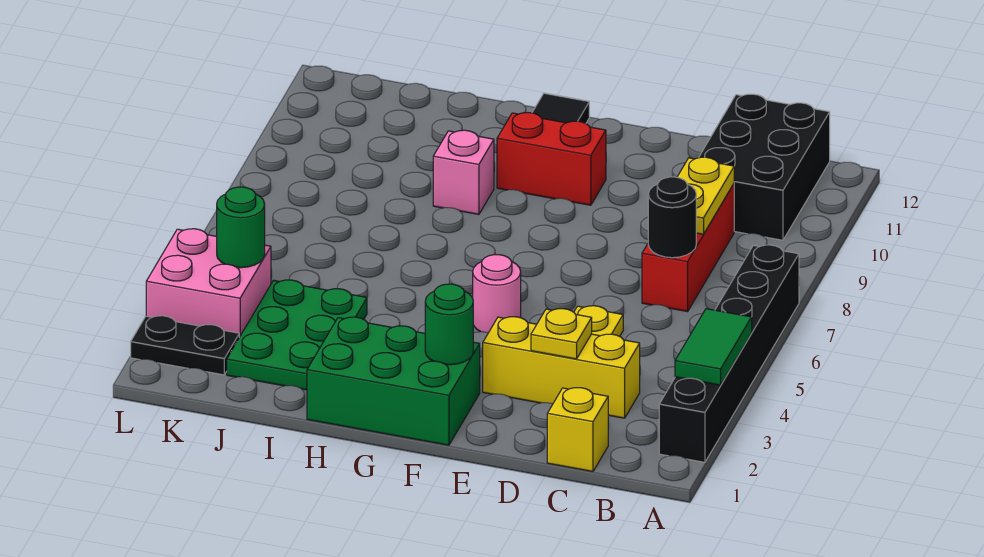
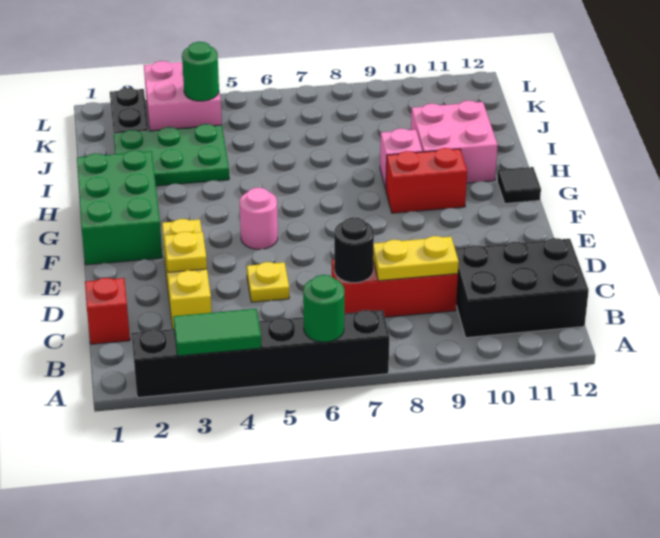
yellow brick C1 level 1 -> red brick C1 level 1
green round brick F2 level 2 -> green round brick A6 level 2
red brick F10:G10 level 1 -> red brick G9:G10 level 1
none -> pink brick H10:I11 level 1

